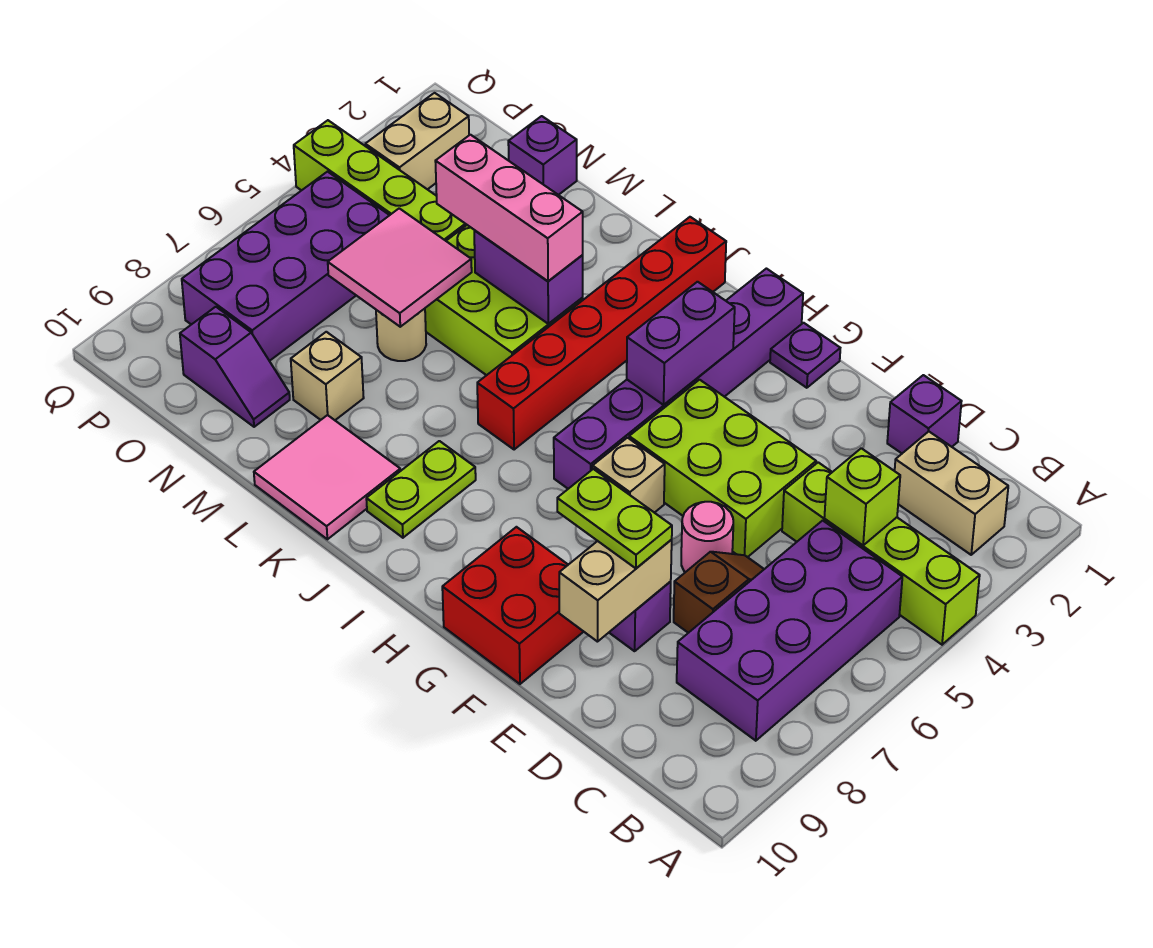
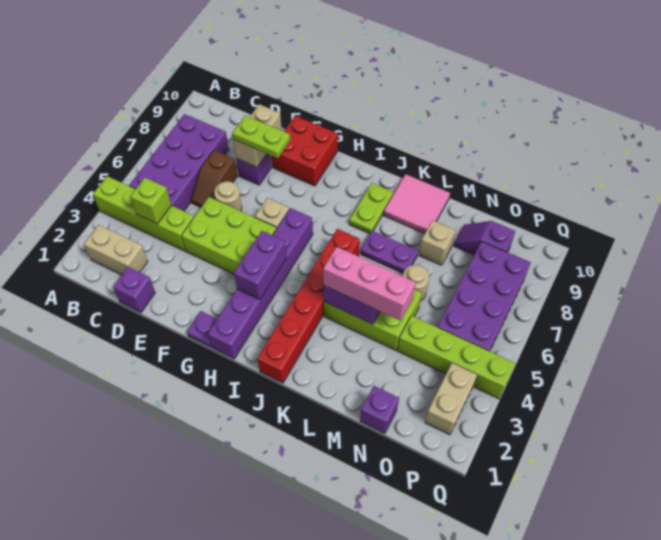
pink round brick E6 level 1 -> tan round brick E6 level 1
none -> purple plate K7:L7 level 1
pink tile M5:N6 level 2 -> none

